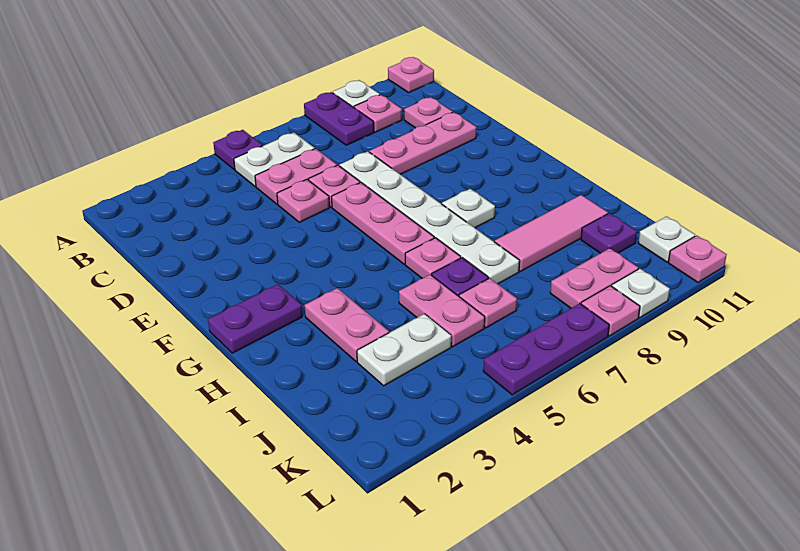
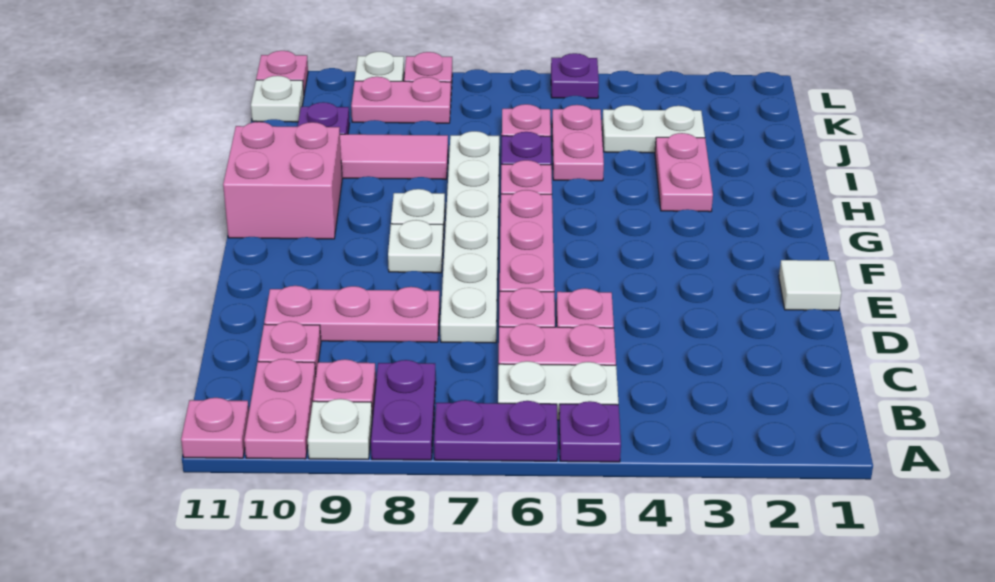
none -> pink plate A10:B10 level 1
none -> white tile E1 level 1
none -> white plate F8 level 1
purple plate G1:G2 level 1 -> purple plate A6:A7 level 1
none -> pink brick G10:H11 level 1
purple plate L5:L7 level 1 -> purple plate L5 level 1

